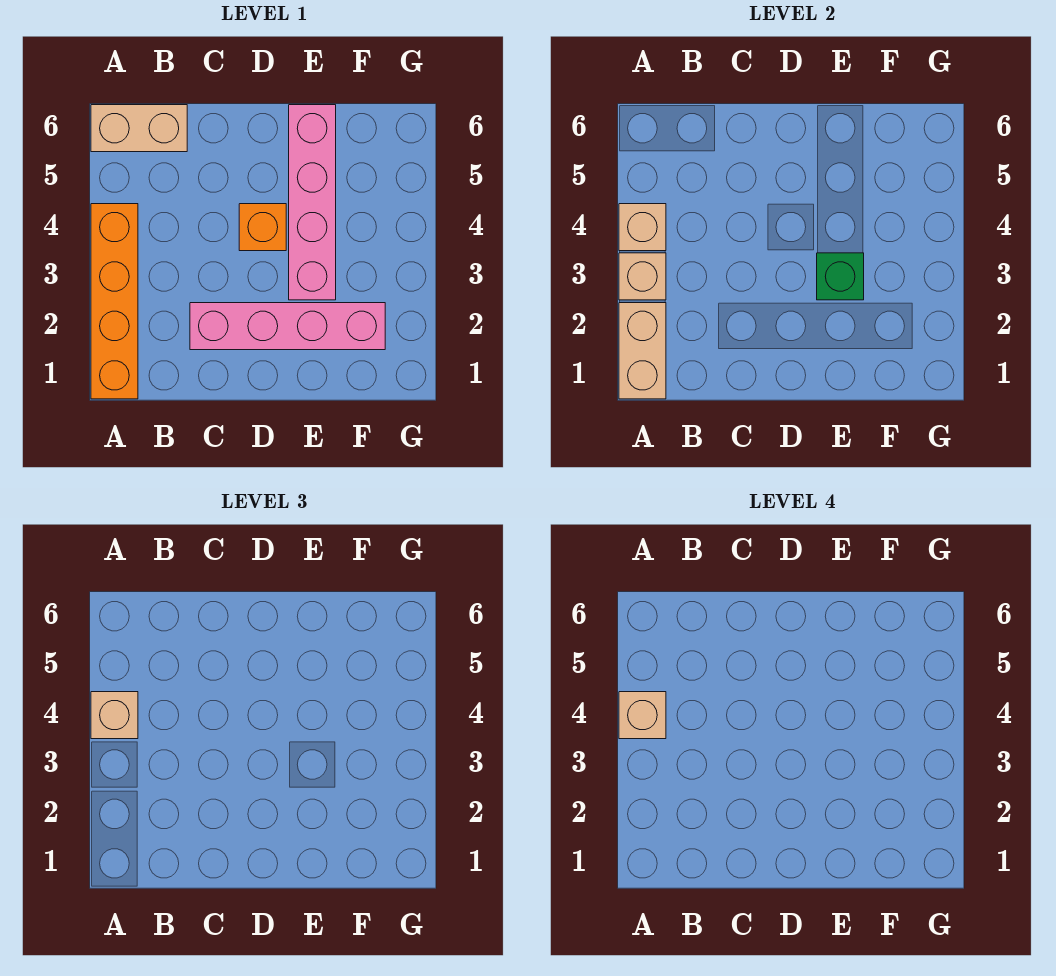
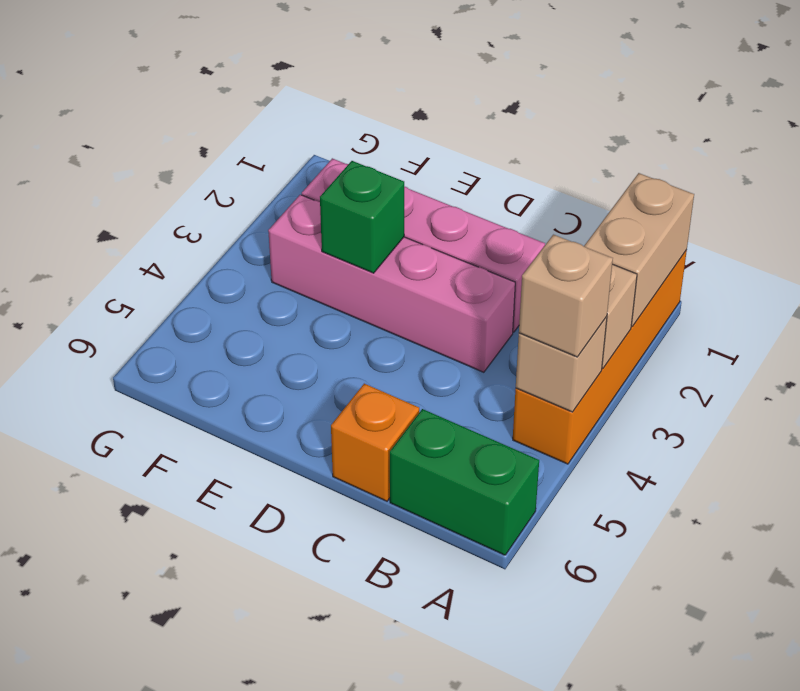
tan brick A4 level 4 -> none
tan brick A6:B6 level 1 -> green brick A6:B6 level 1
orange brick D4 level 1 -> orange brick C6 level 1
pink brick E3:E6 level 1 -> pink brick C3:F3 level 1

